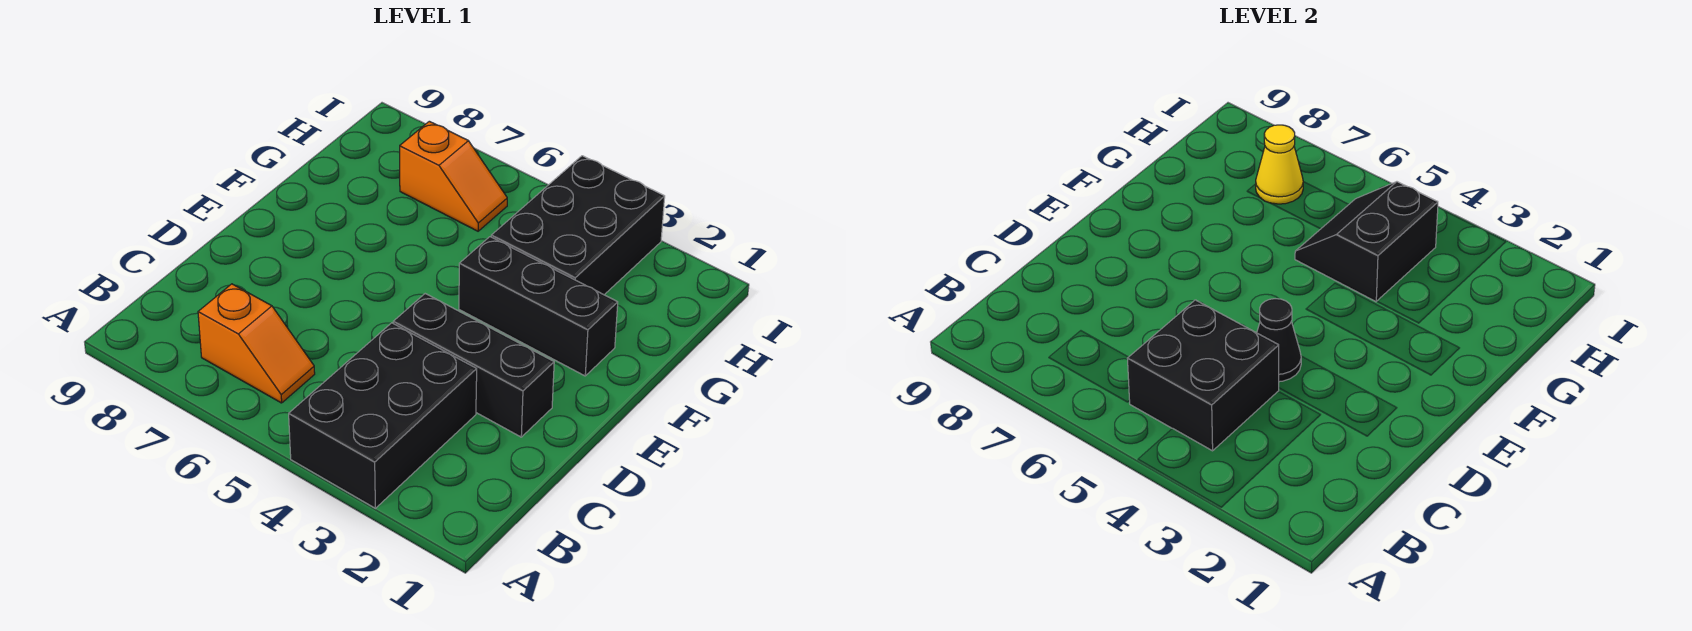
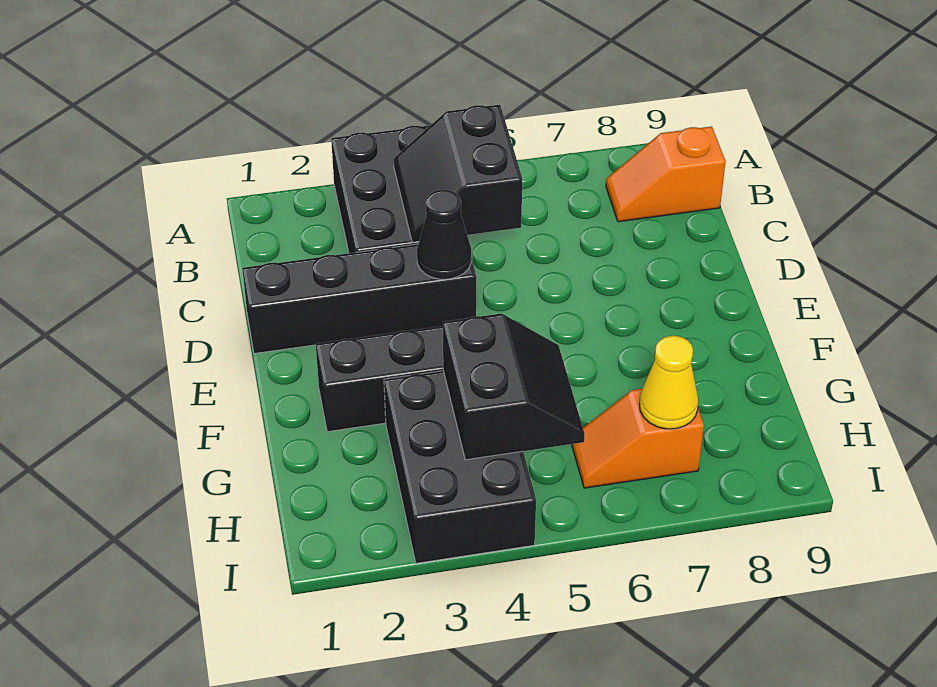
black brick B4:C5 level 2 -> black slope B4:C5 level 2 top 5
orange slope B6:B7 level 1 top 7 -> orange slope B8:B9 level 1 top 9
black brick D2:D4 level 1 -> black brick D1:D4 level 1

